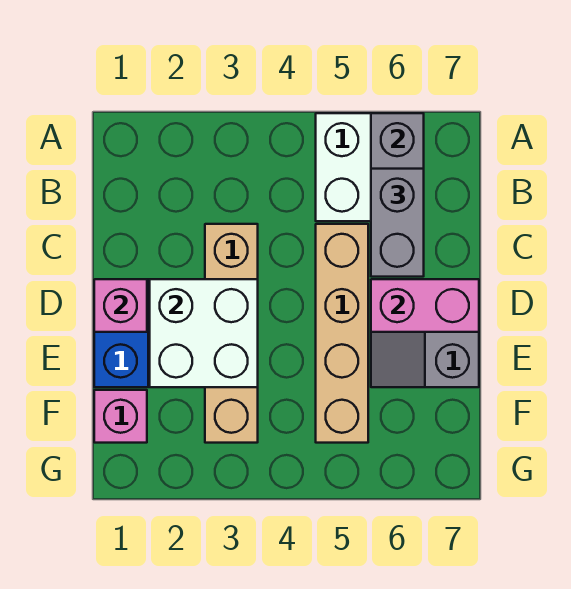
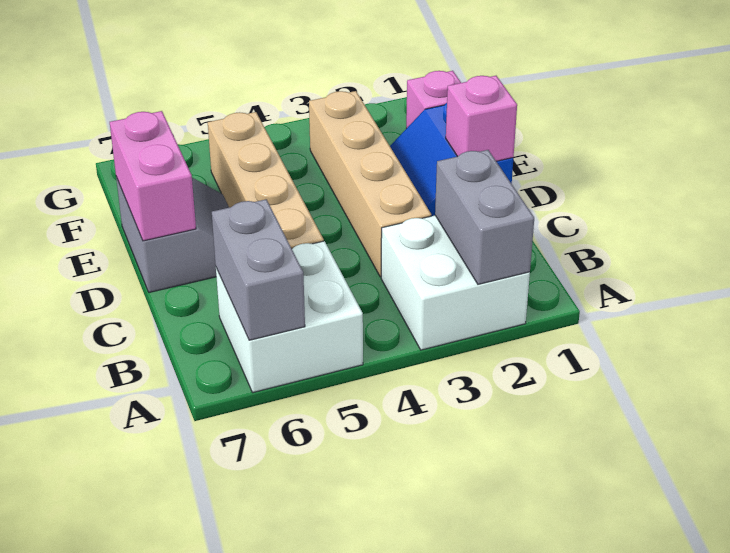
grey brick B6:C6 level 3 -> grey brick A2:B2 level 2
white brick D2:E3 level 2 -> white brick A2:B3 level 1
pink brick D6:D7 level 2 -> pink brick D7:E7 level 2

